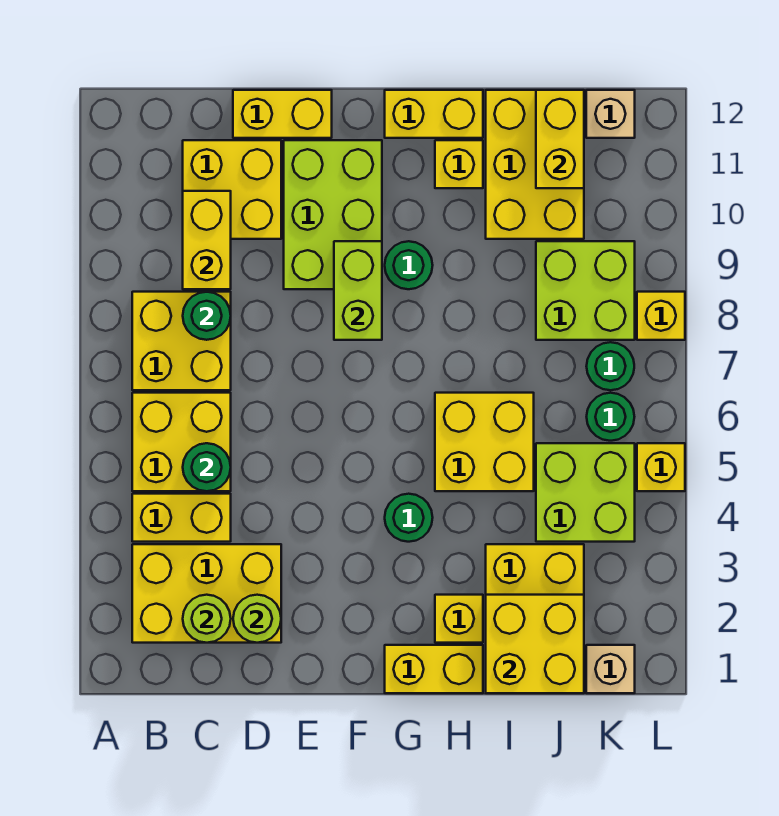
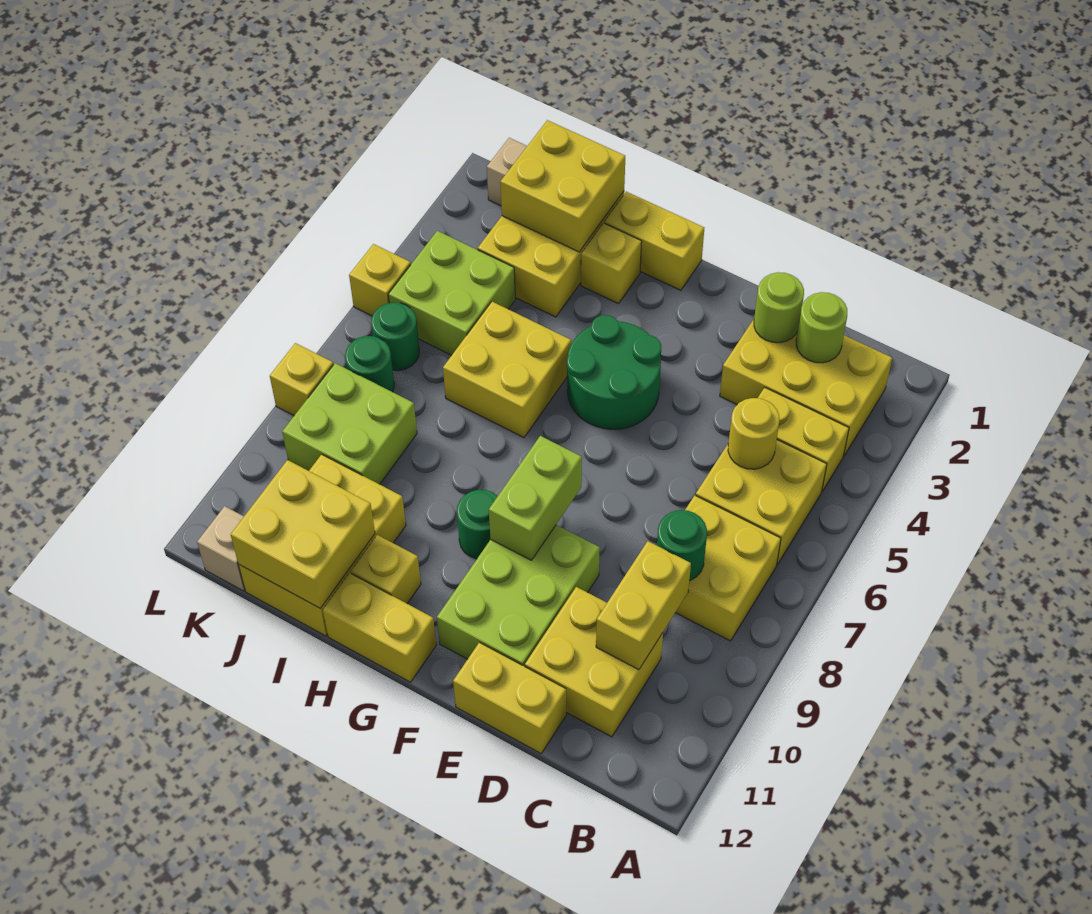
green round brick C5 level 2 -> yellow round brick C5 level 2
green round brick G4 level 1 -> green round brick F4:G5 level 1
yellow brick J11:J12 level 2 -> yellow brick I11:J12 level 2

